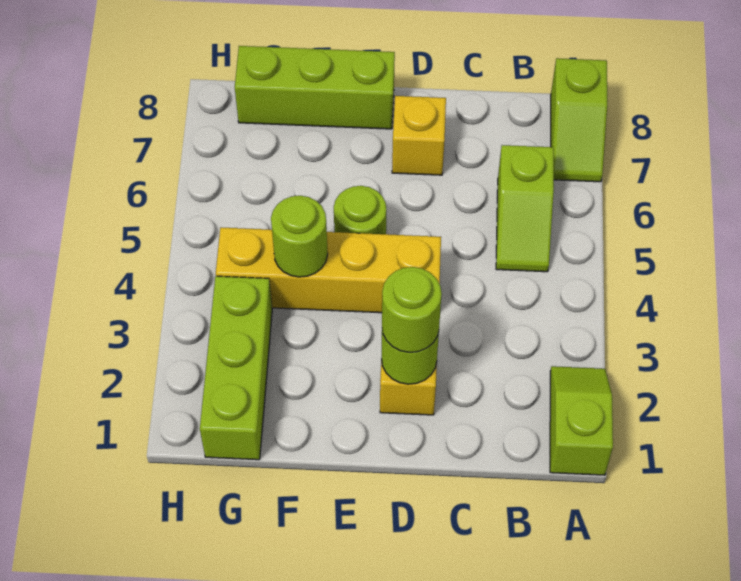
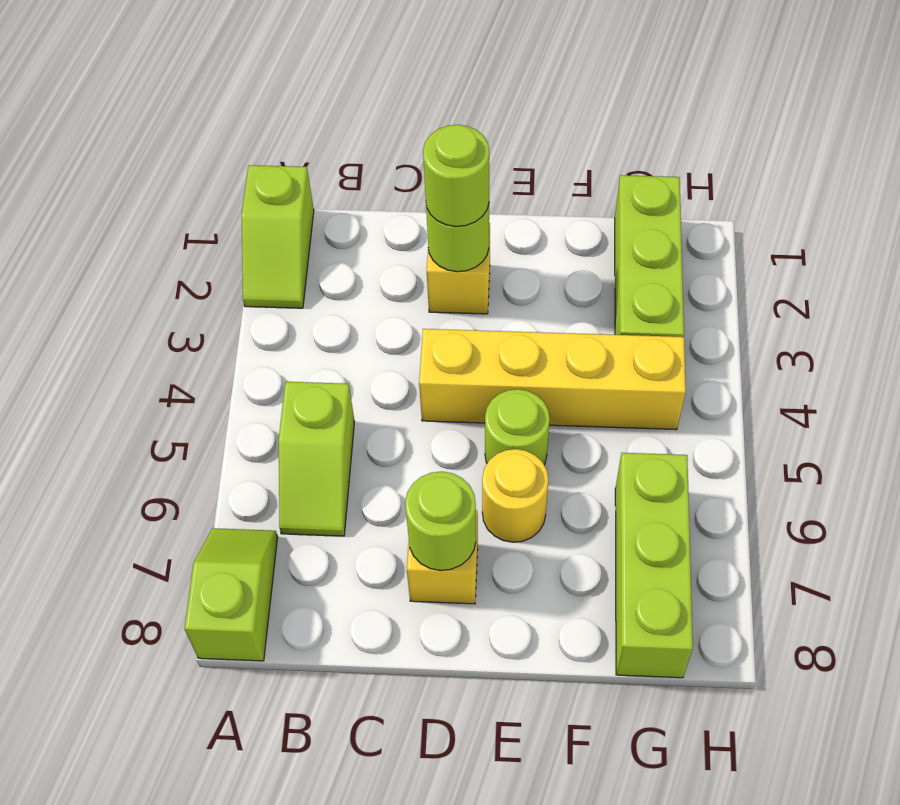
lime slope B5:B6 level 1 top 6 -> lime slope B5:B6 level 1 top 5
none -> yellow round brick E6 level 1
lime brick E8:G8 level 1 -> lime brick G6:G8 level 1
lime round brick F4 level 2 -> lime round brick D7 level 2

